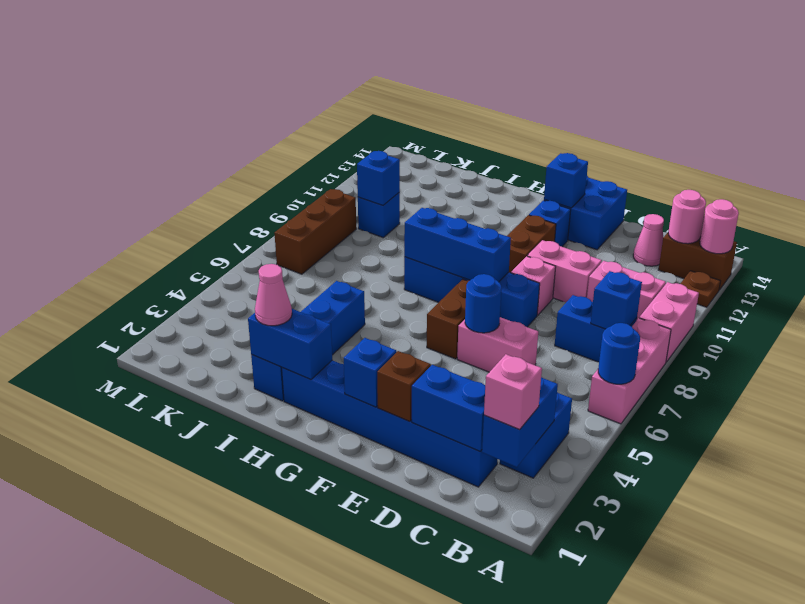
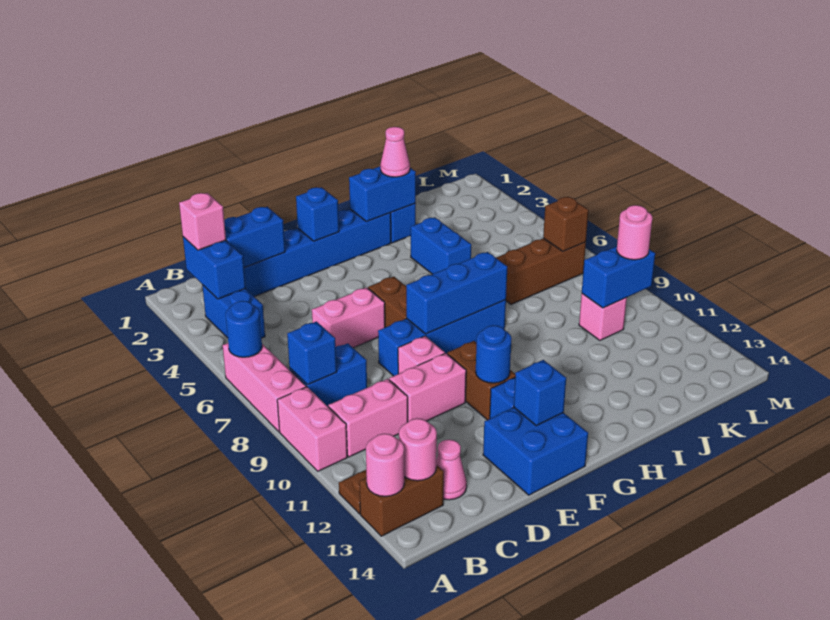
brown brick E2 level 2 -> brown brick L7 level 2
blue round brick E6 level 2 -> blue round brick F11 level 2
blue brick K10 level 1 -> pink brick K10 level 1
blue brick K10 level 2 -> blue brick K10:L10 level 2
brown brick L7:L9 level 1 -> brown brick J7:L7 level 1
none -> pink round brick L10 level 3

